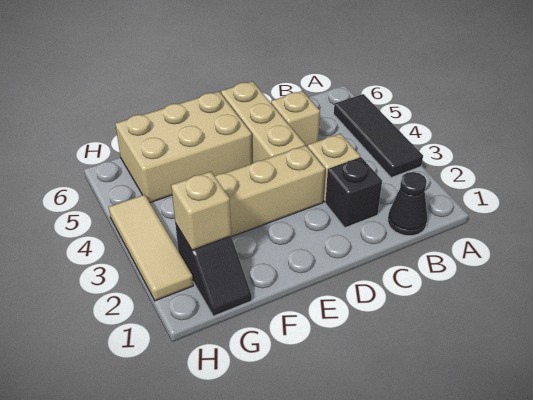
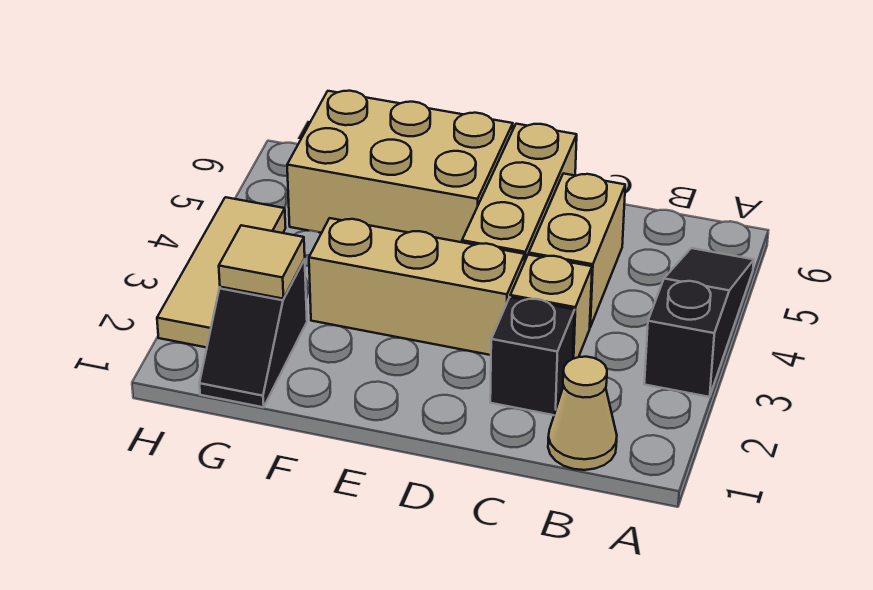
black tile A3:A5 level 1 -> black slope A3:A5 level 1 top 3
black cone B1 level 1 -> tan cone B1 level 1
tan brick C5 level 1 -> tan brick C4:C5 level 1
tan brick G2 level 2 -> tan tile G2 level 2

